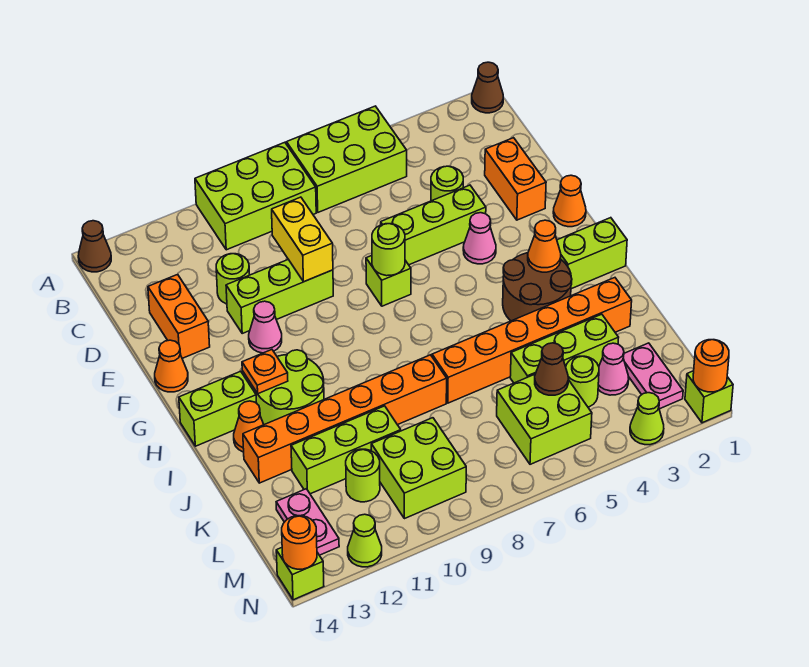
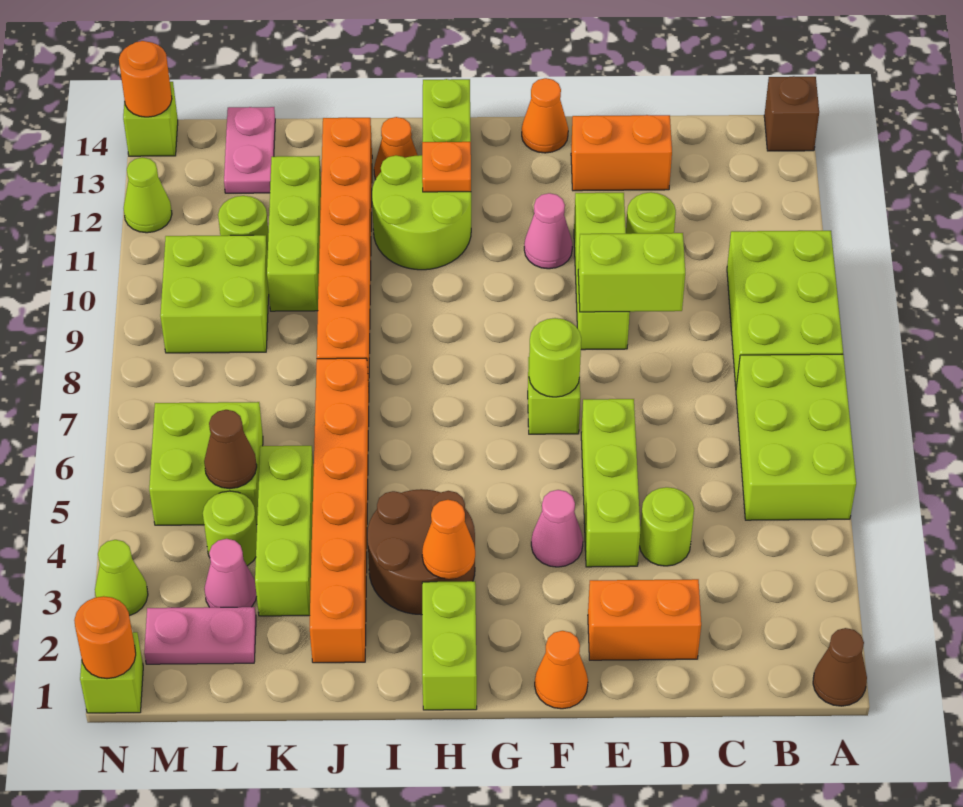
brown cone A14 level 1 -> brown brick A14 level 1
yellow brick D9:E9 level 2 -> lime brick D9:E9 level 2
pink plate L13:M13 level 1 -> pink plate L13:L14 level 1

